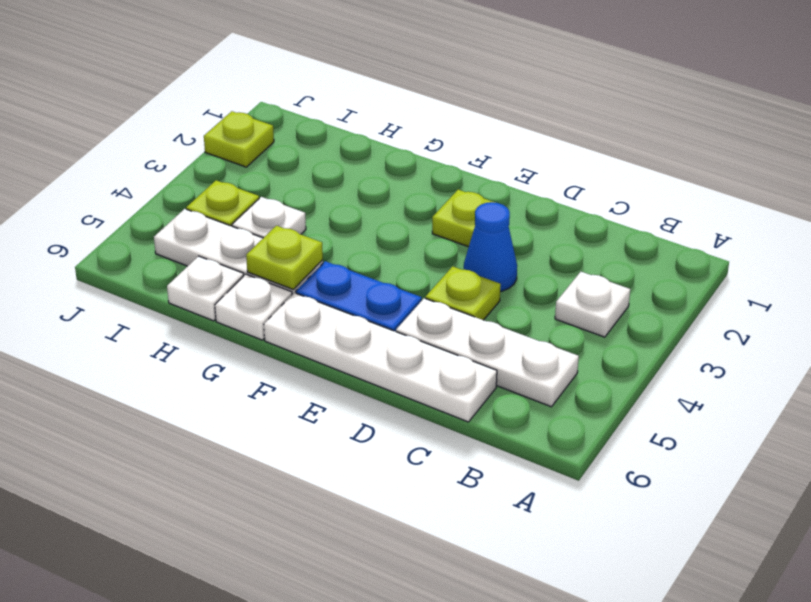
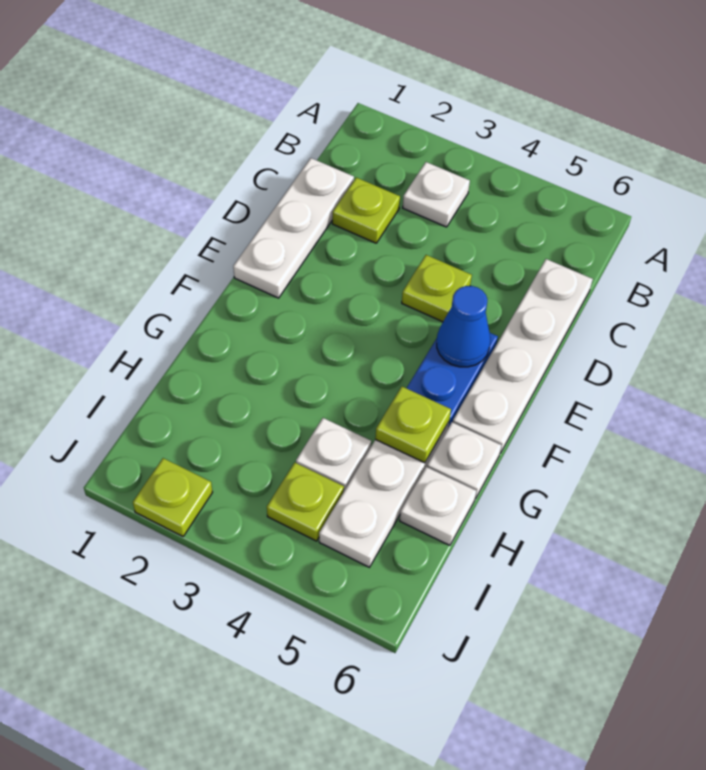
white plate B5:D5 level 1 -> white plate C1:E1 level 1
blue cone D3 level 1 -> blue cone E5 level 2
lime plate E2 level 1 -> lime plate C2 level 1

